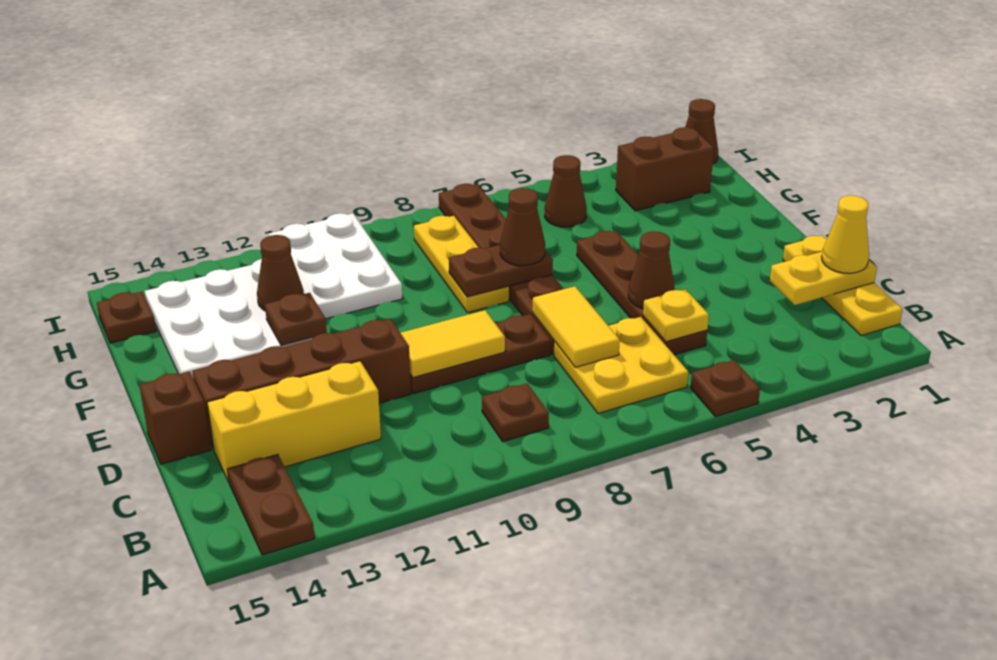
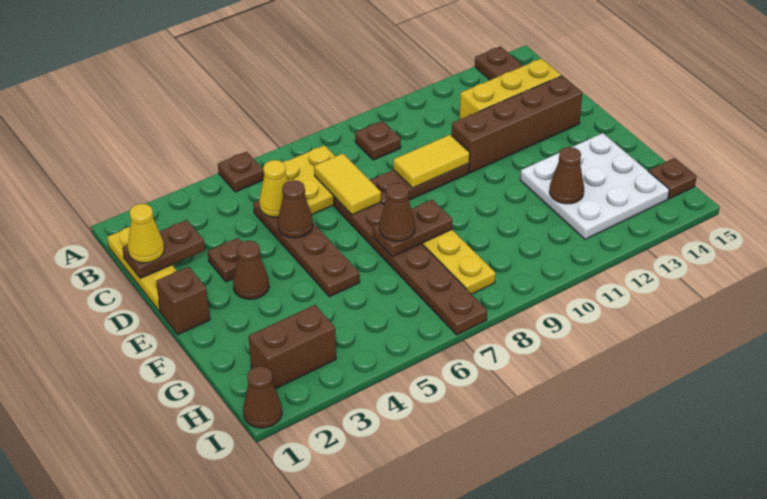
yellow plate C1:C2 level 2 -> brown plate C1:C2 level 2
yellow plate C5 level 2 -> yellow cone C5 level 2
brown brick D15 level 1 -> brown brick E1 level 1
brown plate F12 level 2 -> brown plate D3 level 1
white plate G10:I11 level 1 -> none
brown cone H5 level 1 -> brown cone E3 level 1

